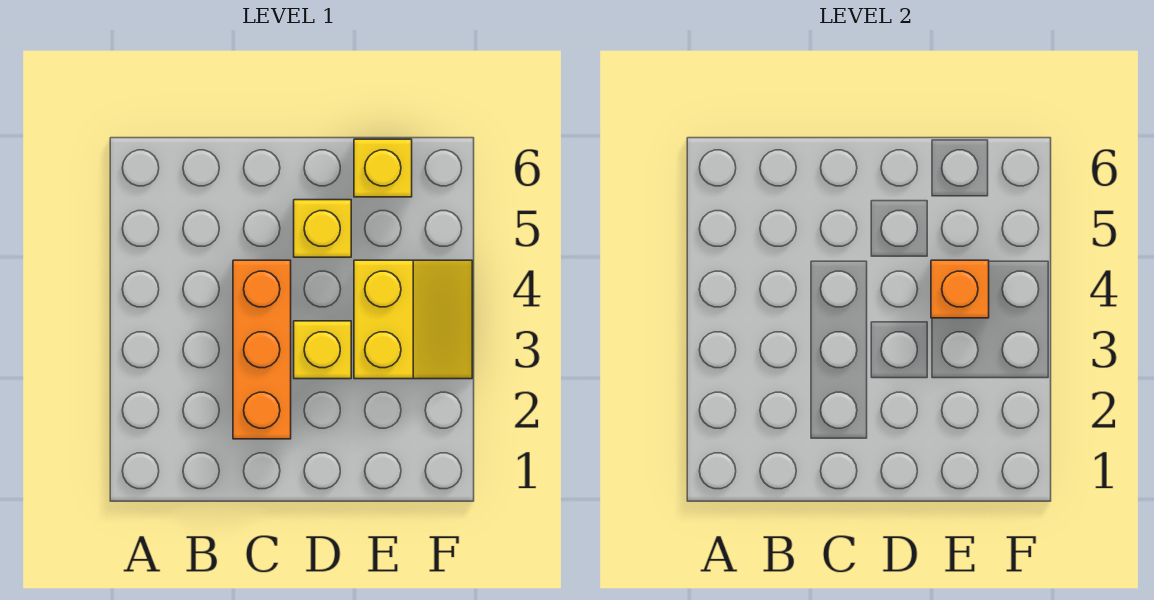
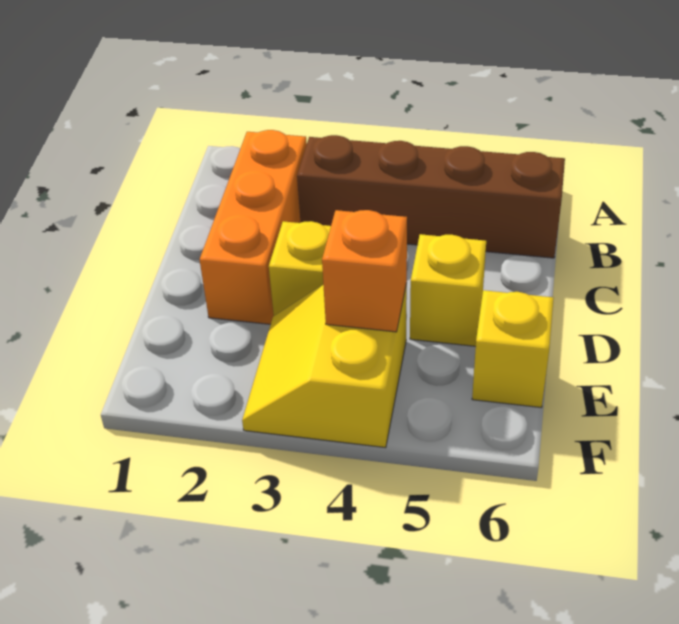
none -> brown brick B3:B6 level 1
orange brick C2:C4 level 1 -> orange brick B2:D2 level 1
yellow slope E3:F4 level 1 top E -> yellow slope E3:F4 level 1 top 4

